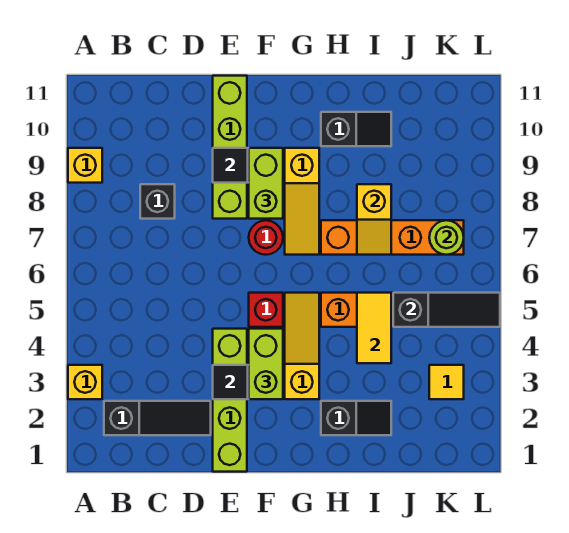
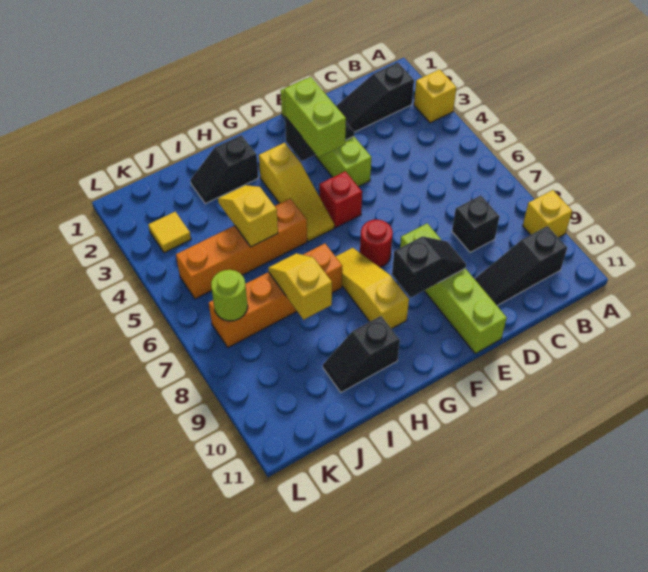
lime brick F8:F9 level 3 -> none
yellow tile I4:I5 level 2 -> yellow slope I4:I5 level 2 top 5
black slope J5:L5 level 2 top J -> black slope B10:D10 level 1 top B

